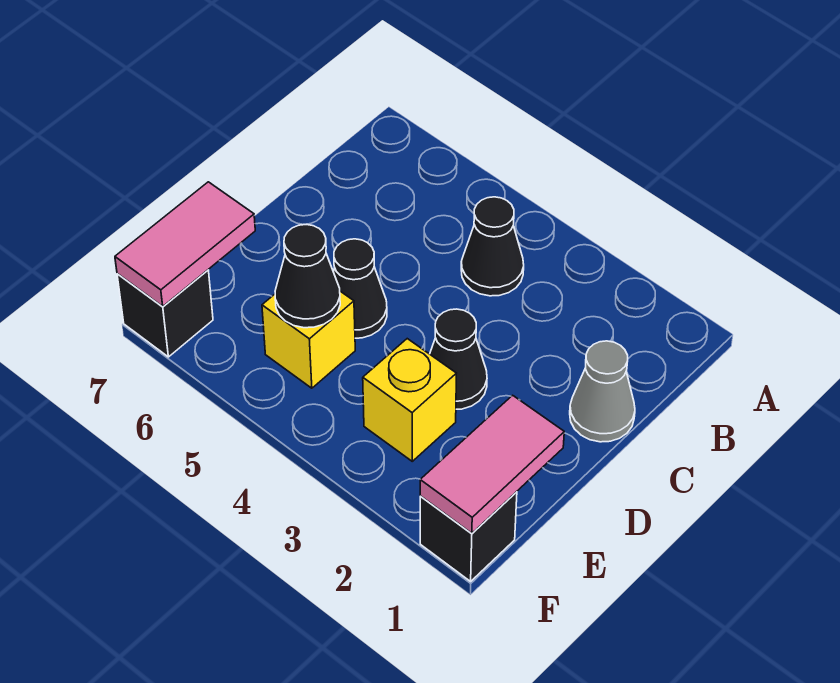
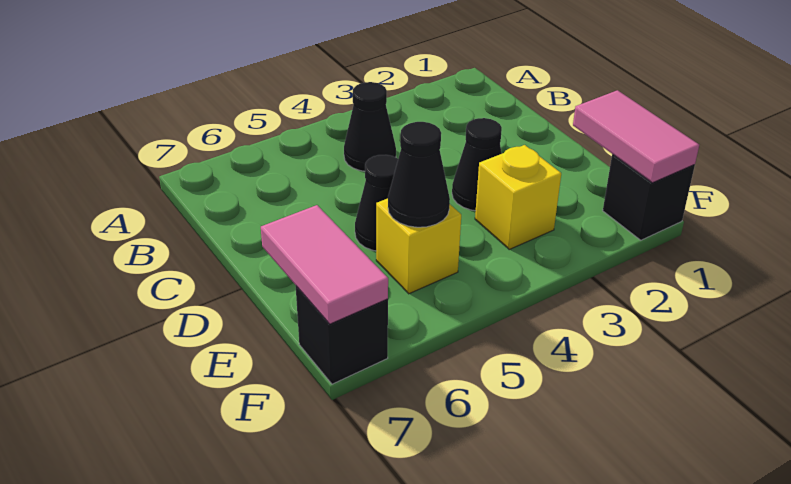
grey cone C1 level 1 -> none

